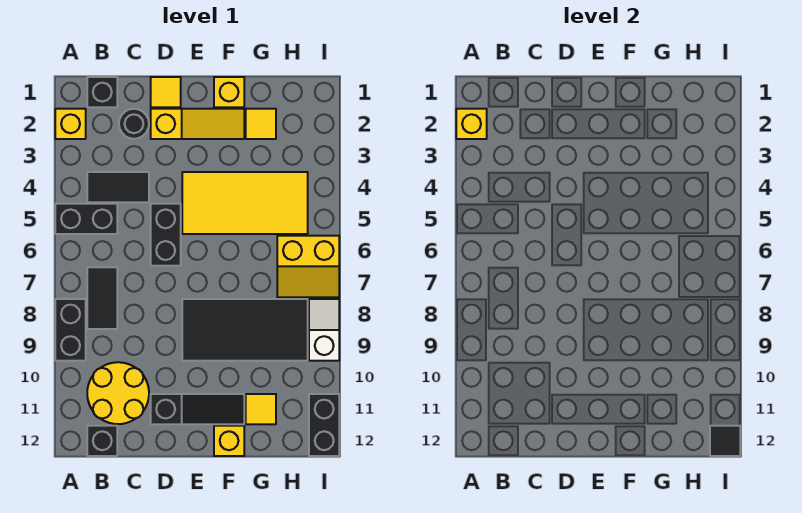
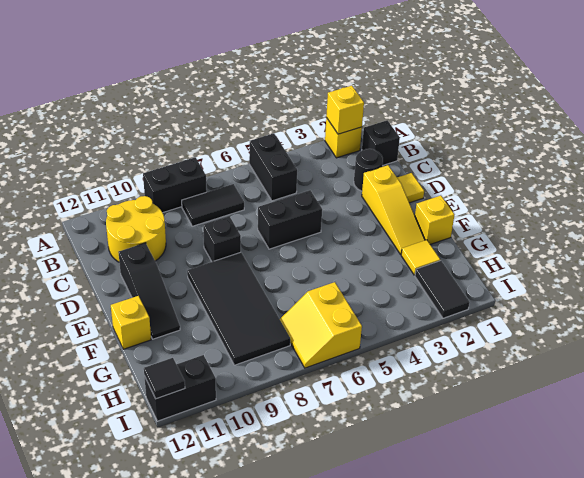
black tile B4:C4 level 1 -> black tile H2:I2 level 1
black brick B12 level 1 -> black brick D8 level 1
yellow tile E4:H5 level 1 -> none
yellow tile G11 level 1 -> none
white slope I8:I9 level 1 top 9 -> none

